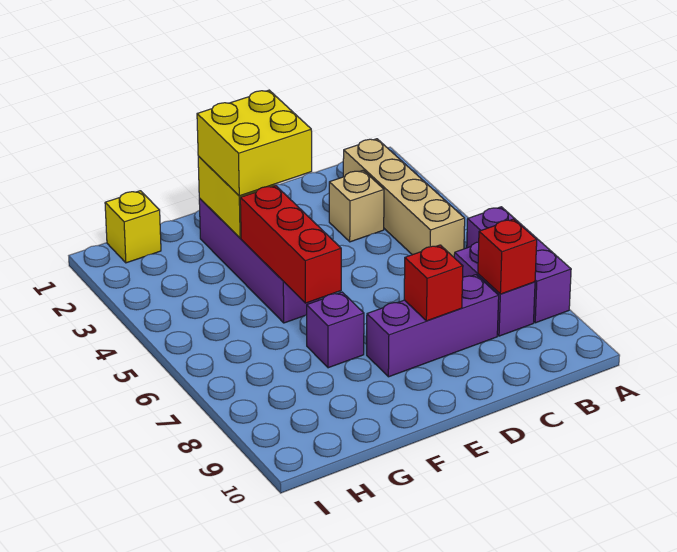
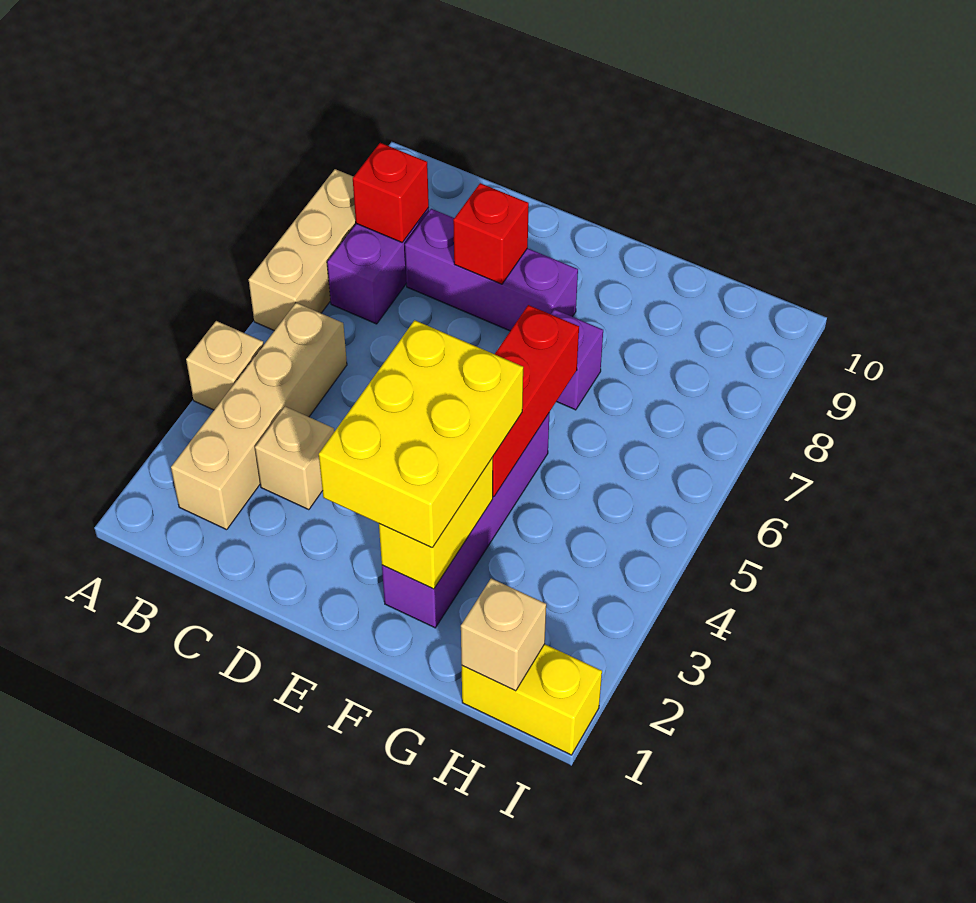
none -> tan brick A4 level 1
purple brick A6:A8 level 1 -> tan brick A6:A8 level 1
yellow brick E2:F3 level 3 -> yellow brick E2:F4 level 3
yellow brick H1 level 1 -> yellow brick H1:I1 level 1
none -> tan brick H1 level 2

